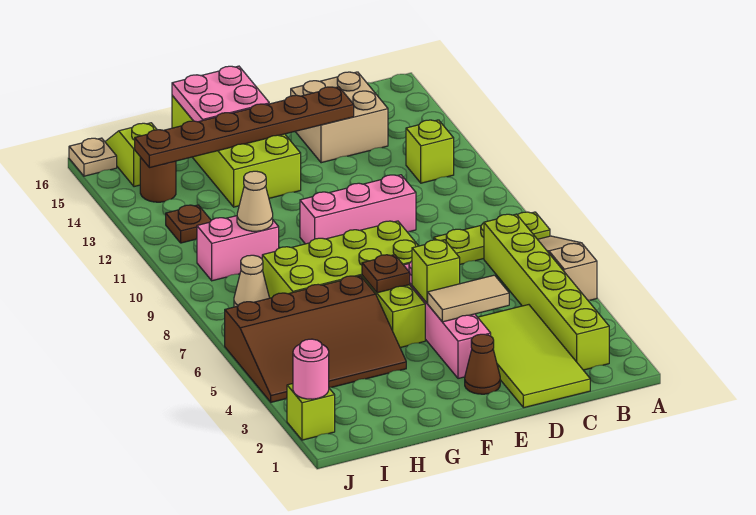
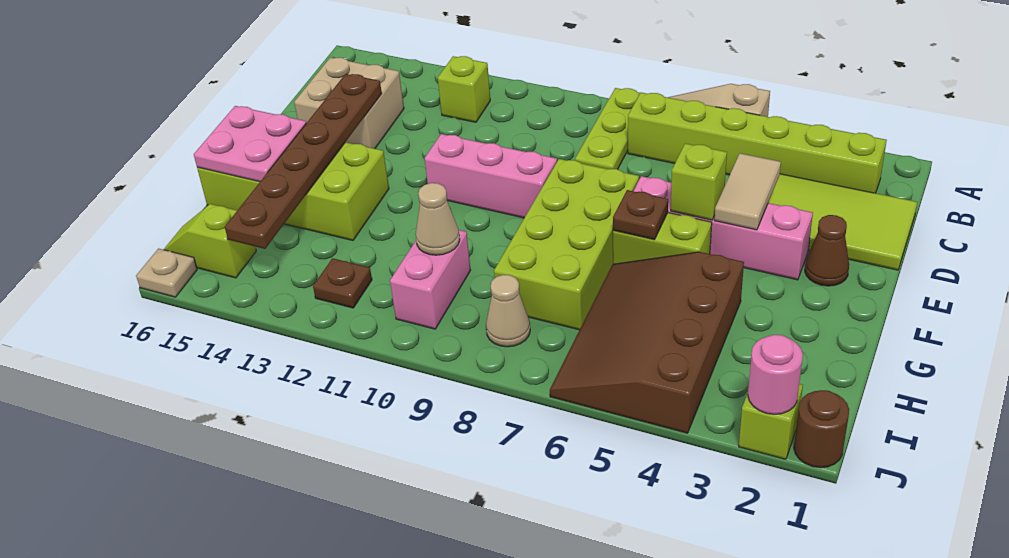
pink brick D10:F10 level 1 -> pink brick E9:E11 level 1
brown slope G4:J6 level 1 top 6 -> brown slope G4:J6 level 1 top 4
brown round brick I14 level 1 -> brown round brick J1 level 1

